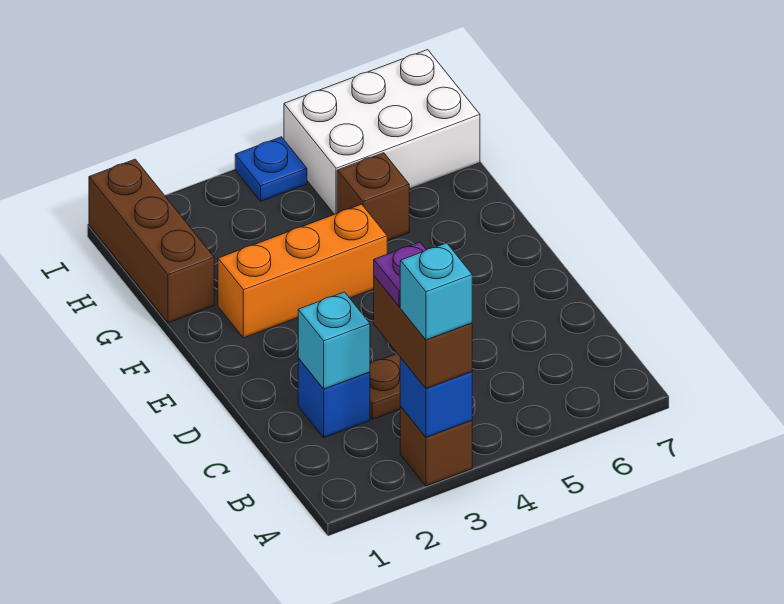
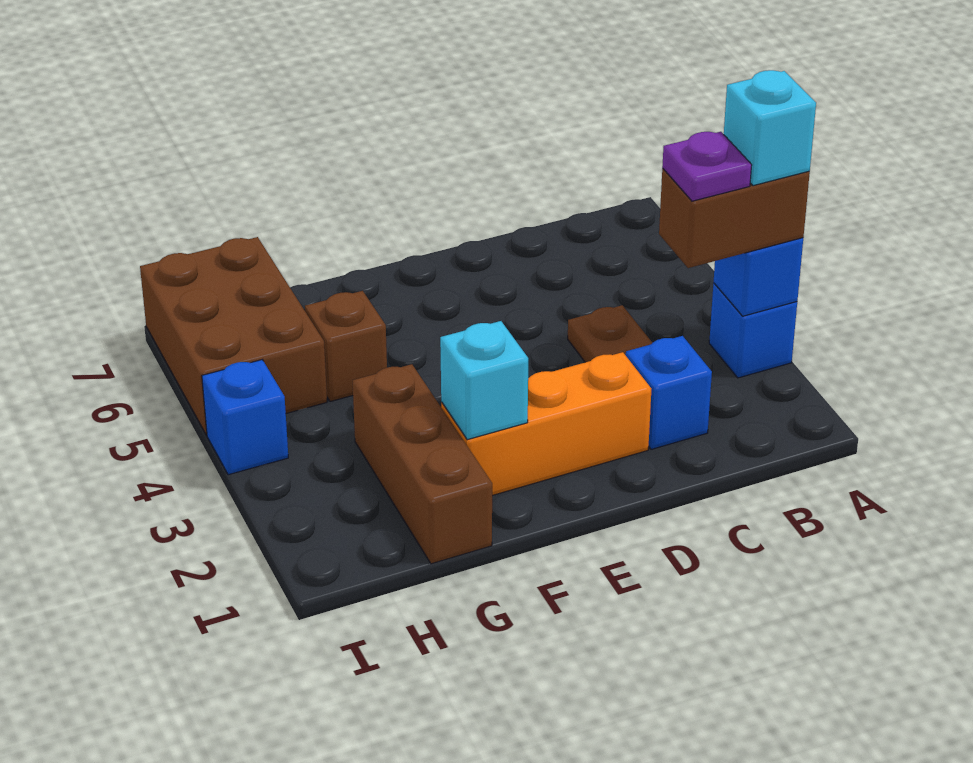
brown brick A3 level 1 -> blue brick A3 level 1
cyan brick C2 level 2 -> cyan brick F2 level 2
orange brick F2:F4 level 1 -> orange brick D2:F2 level 1
brown brick G1:I1 level 1 -> brown brick G1:G3 level 1
white brick H5:I7 level 1 -> brown brick H5:I7 level 1
blue plate I4 level 1 -> blue brick I4 level 1

